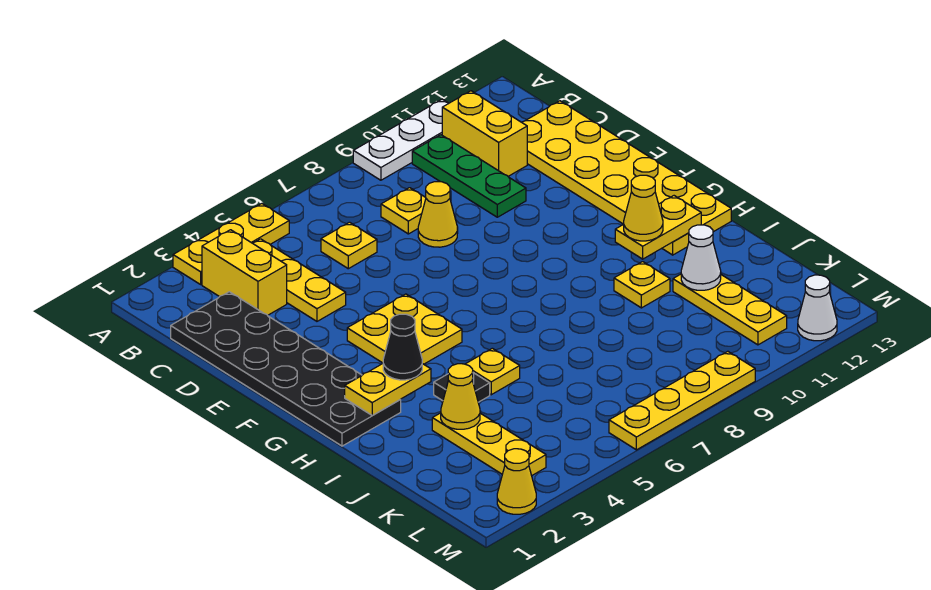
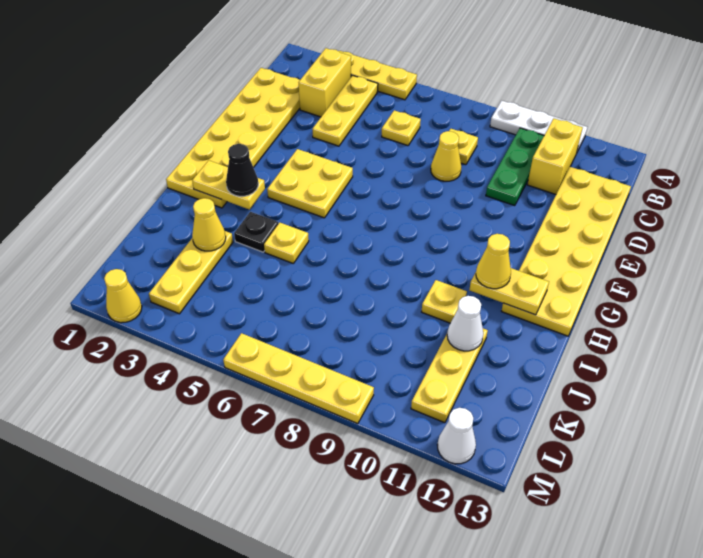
black plate C1:H2 level 1 -> yellow plate C1:H2 level 1

